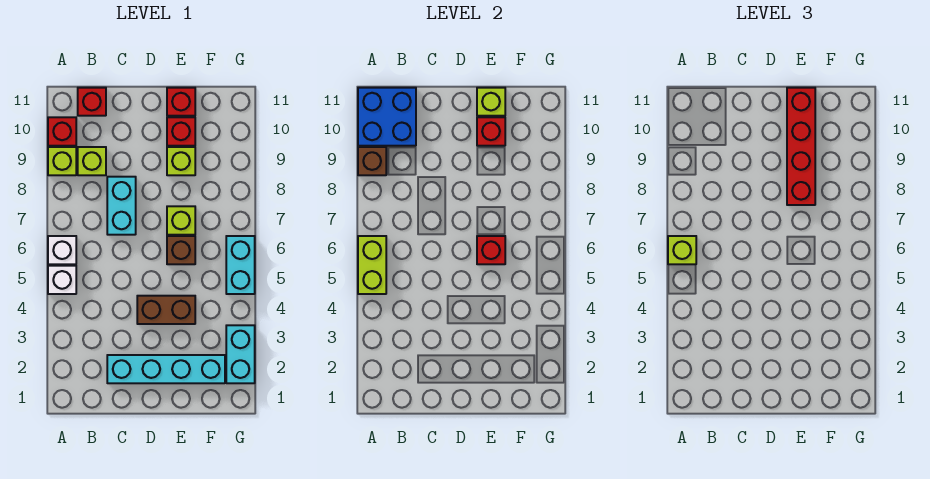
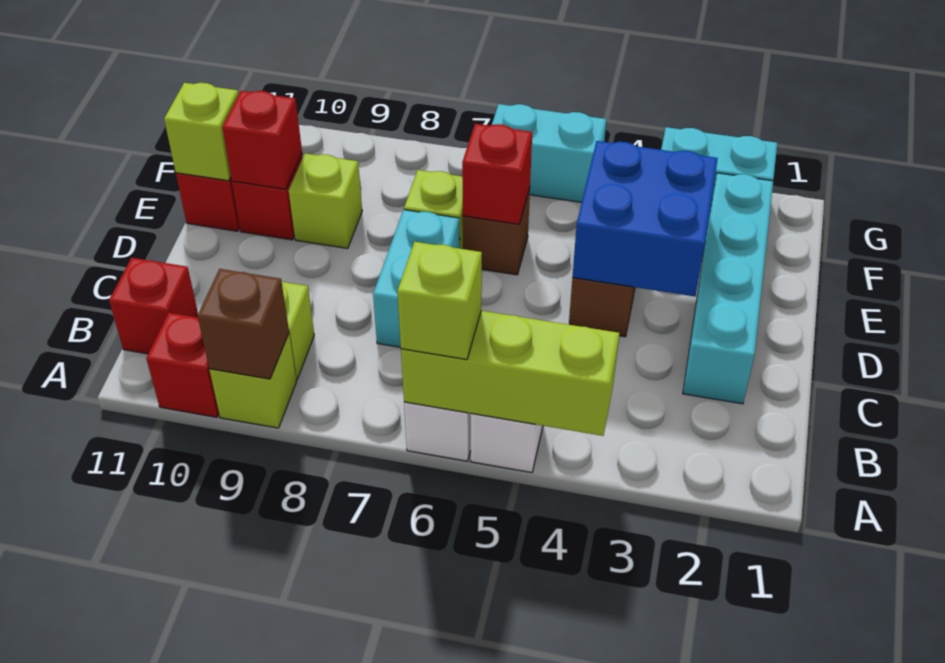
lime brick A5:A6 level 2 -> lime brick A4:A6 level 2
blue brick A10:B11 level 2 -> blue brick D3:E4 level 2
cyan brick C7:C8 level 1 -> cyan brick C7:D7 level 1
red brick E8:E11 level 3 -> none

